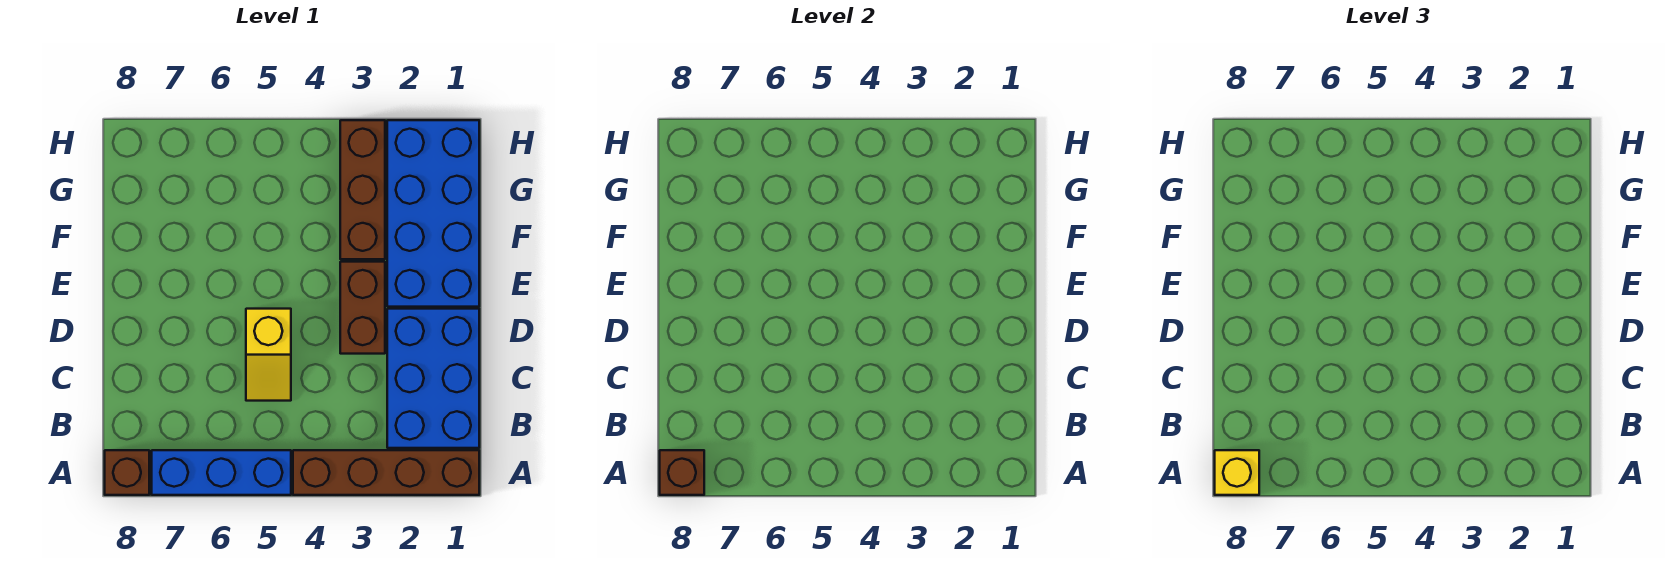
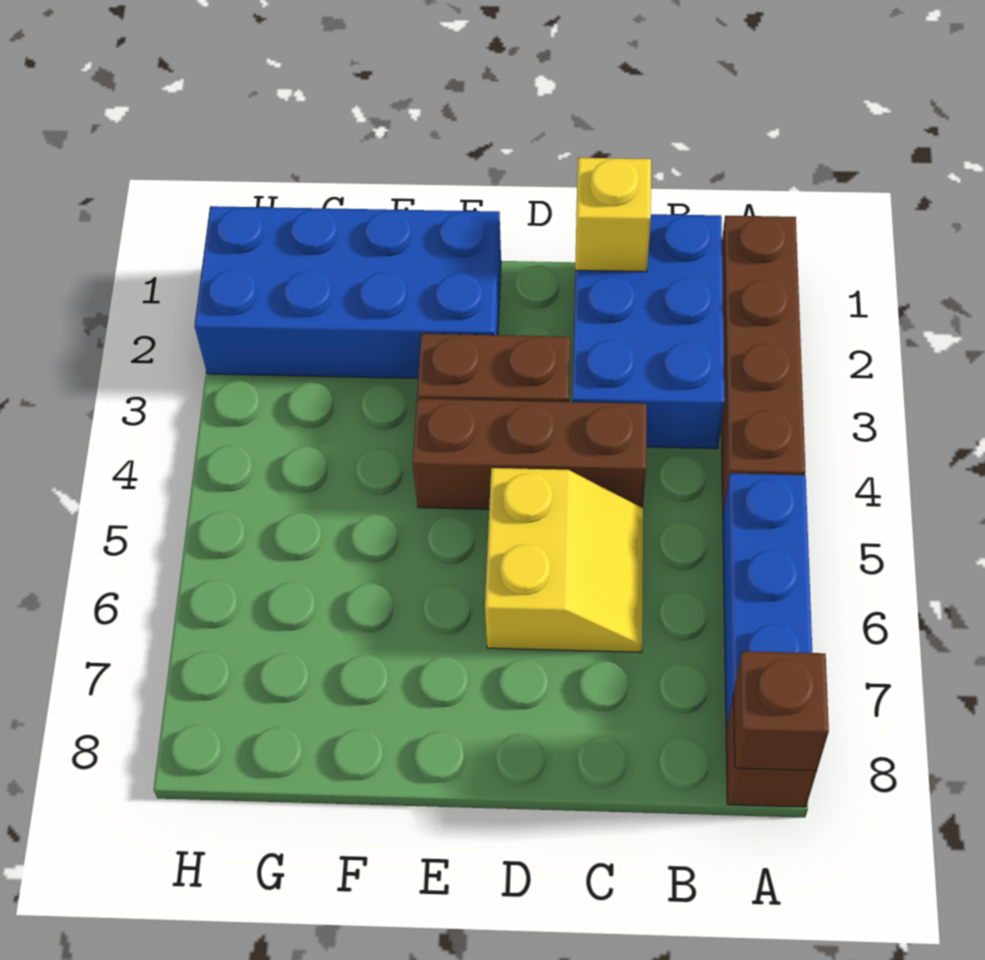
yellow brick A8 level 3 -> yellow brick C1 level 2
blue brick B1:D2 level 1 -> blue brick B1:C3 level 1
yellow slope C5:D5 level 1 top D -> yellow slope C5:D6 level 1 top D
brown brick F3:H3 level 1 -> brown brick C4:E4 level 1

